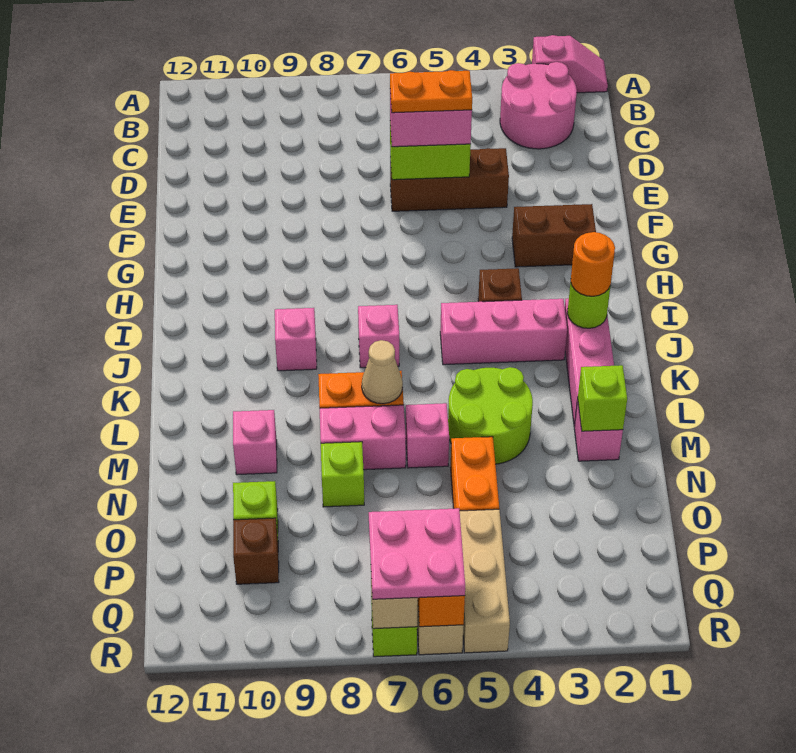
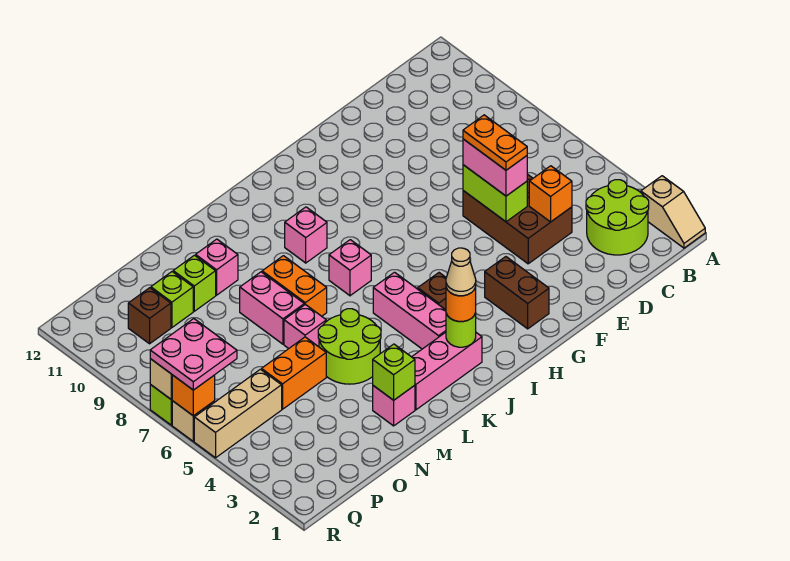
pink slope A1:A2 level 1 top 2 -> tan slope A1:A2 level 1 top 2
pink round brick B2:C3 level 1 -> lime round brick B2:C3 level 1
none -> orange brick D4 level 2
brown brick E4:E6 level 1 -> brown brick D4:E6 level 1
tan cone L7 level 2 -> tan cone J2 level 4
lime brick N8 level 1 -> lime brick N10 level 1

